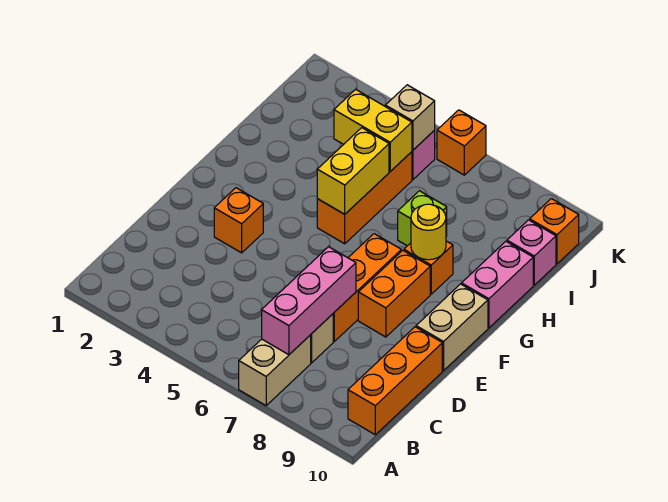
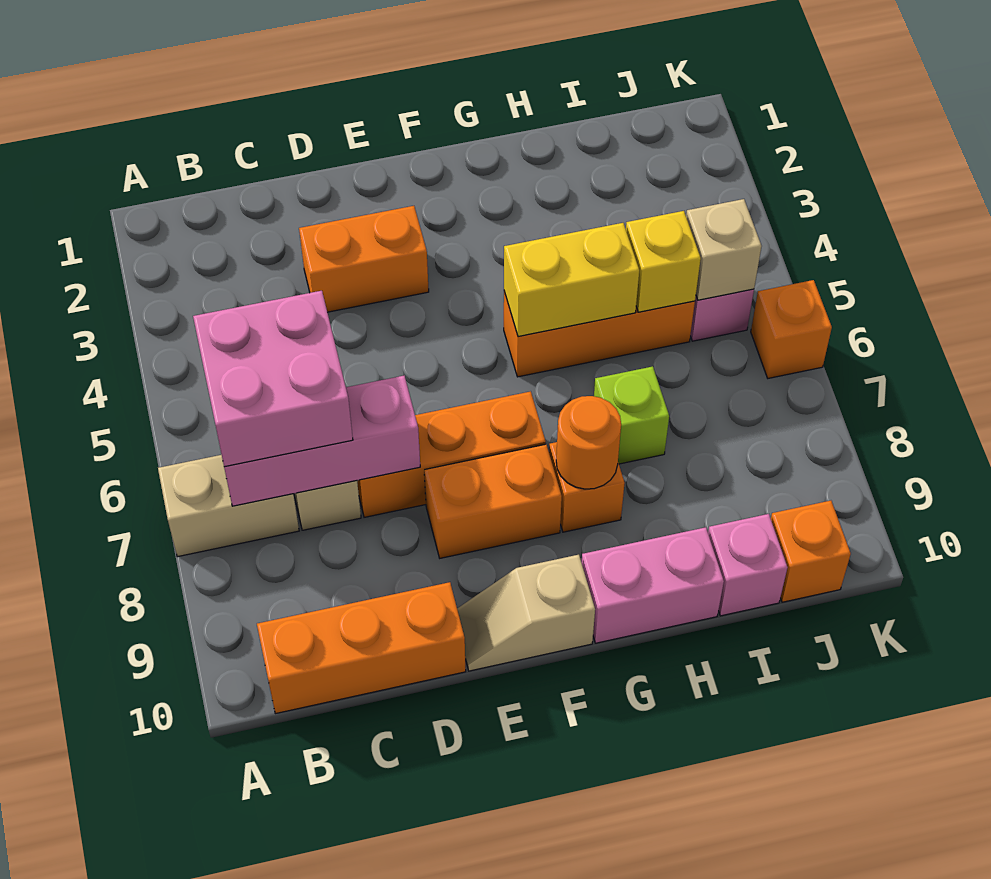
none -> pink brick B6:C7 level 3
orange brick E3 level 1 -> orange brick D3:E3 level 1
tan brick E10:F10 level 1 -> tan slope E10:F10 level 1 top F
yellow round brick G8 level 2 -> orange round brick G8 level 2
yellow brick I4:I5 level 2 -> yellow brick I5 level 2

